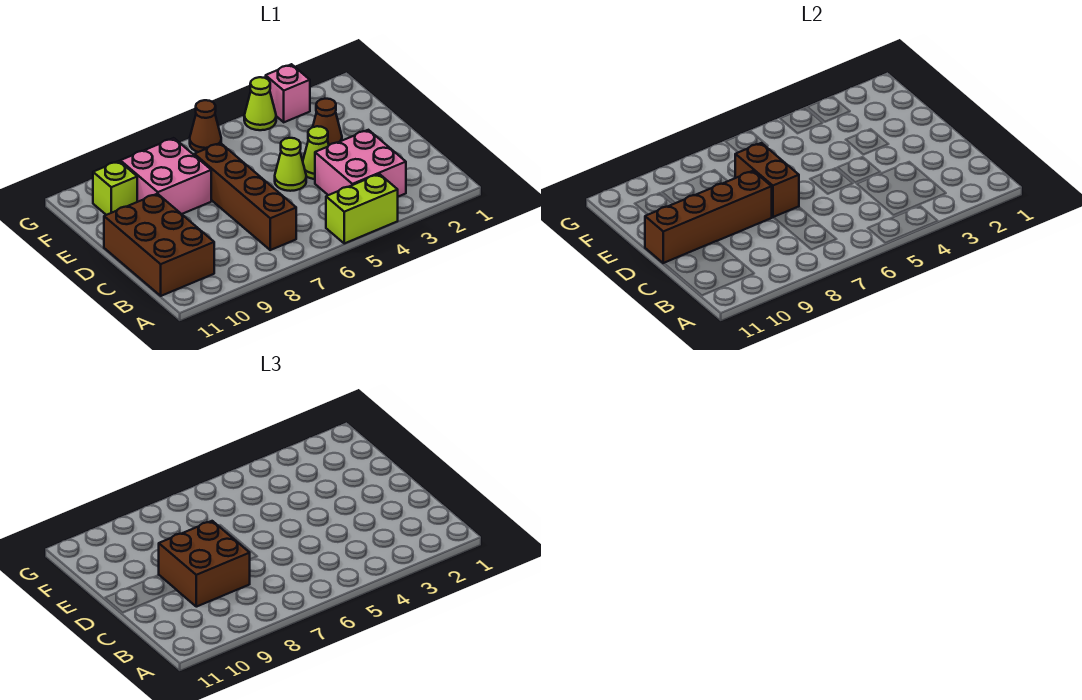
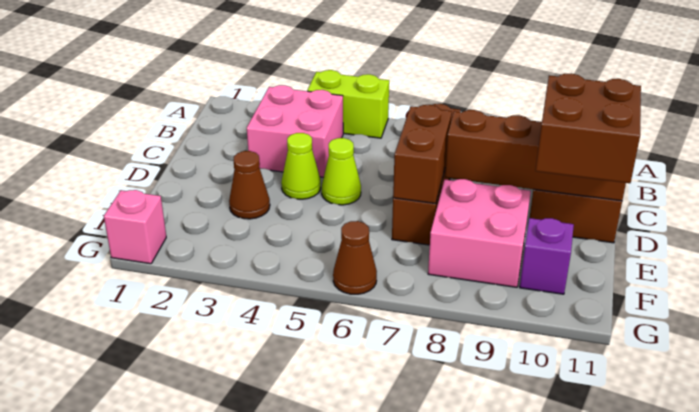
brown brick C8:D9 level 3 -> brown brick D10:E11 level 3
lime brick F10 level 1 -> purple brick F10 level 1
pink brick G3 level 1 -> pink brick G1 level 1
lime cone G4 level 1 -> none

